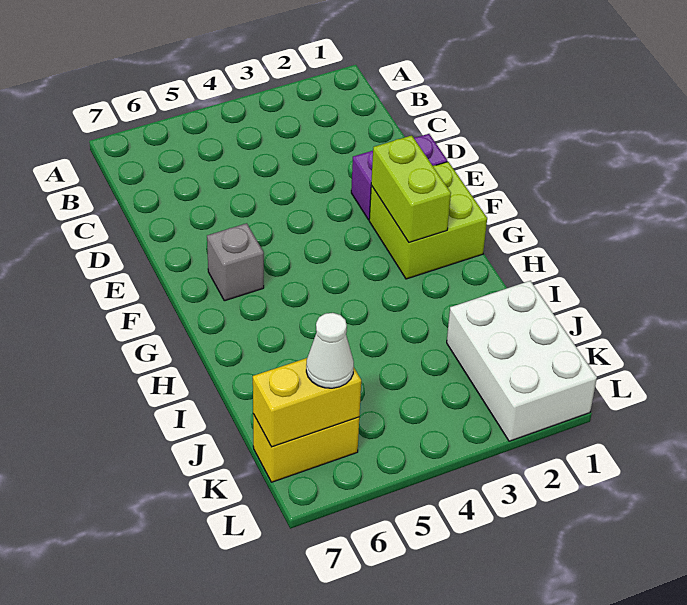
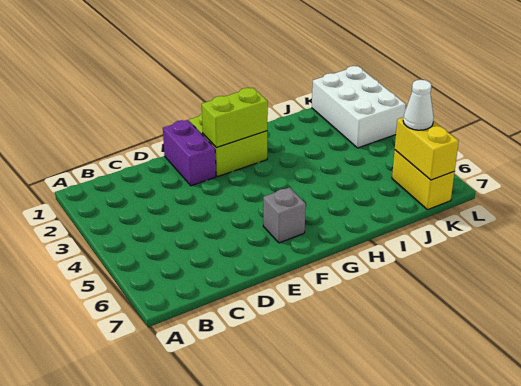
white brick J1:L2 level 1 -> white brick K1:L3 level 1

